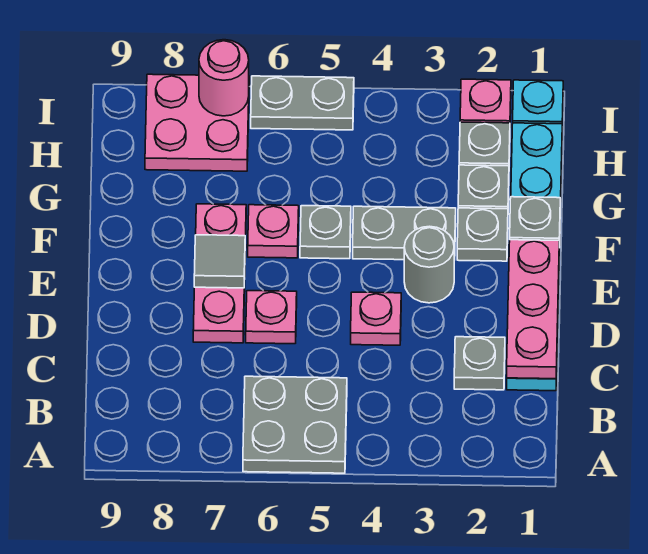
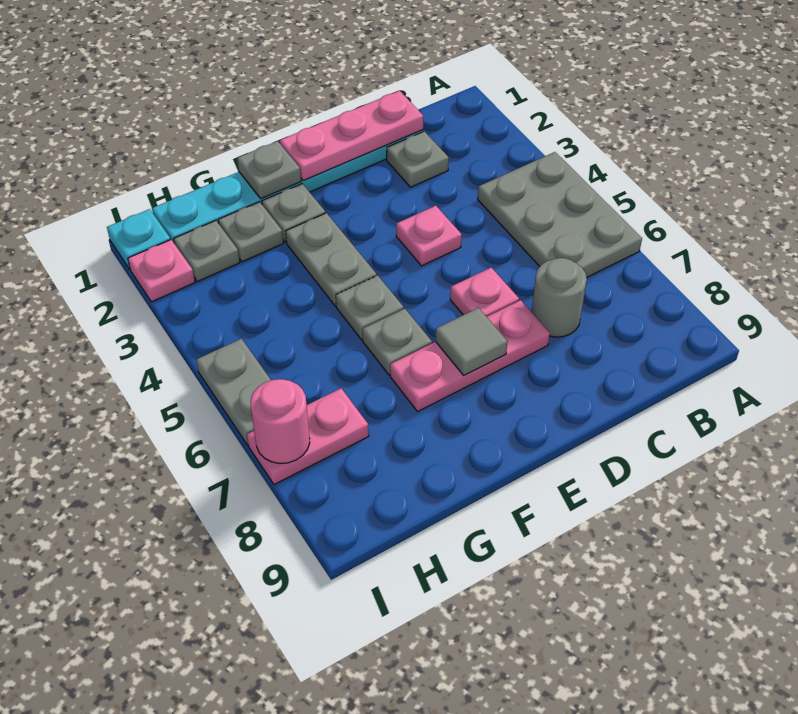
grey plate A5:B6 level 1 -> grey plate A4:B6 level 1
grey round brick E3 level 1 -> grey round brick C7 level 1
pink plate F6 level 1 -> grey plate F6 level 1
pink plate H7:I8 level 1 -> pink plate H7:I7 level 1

